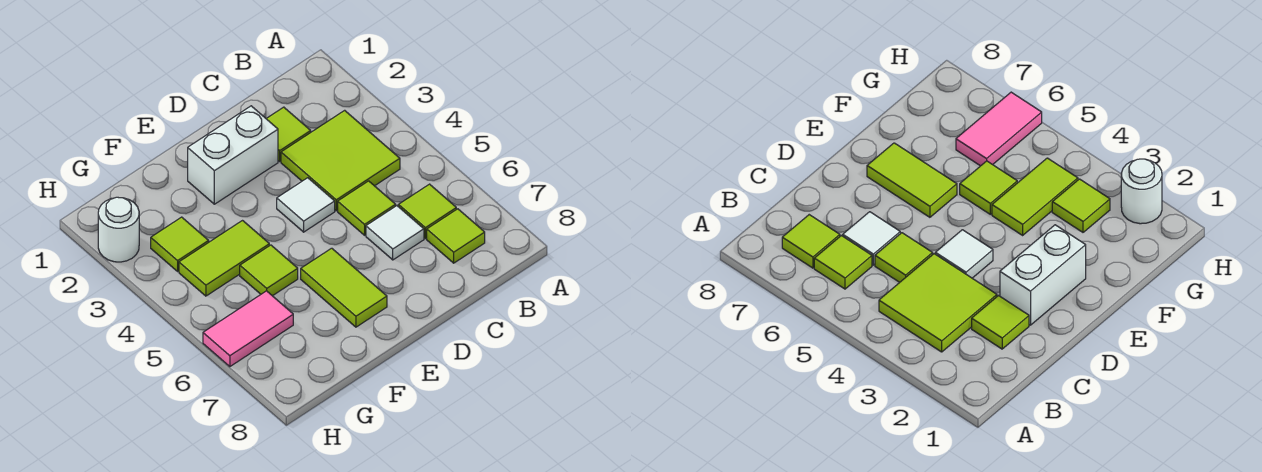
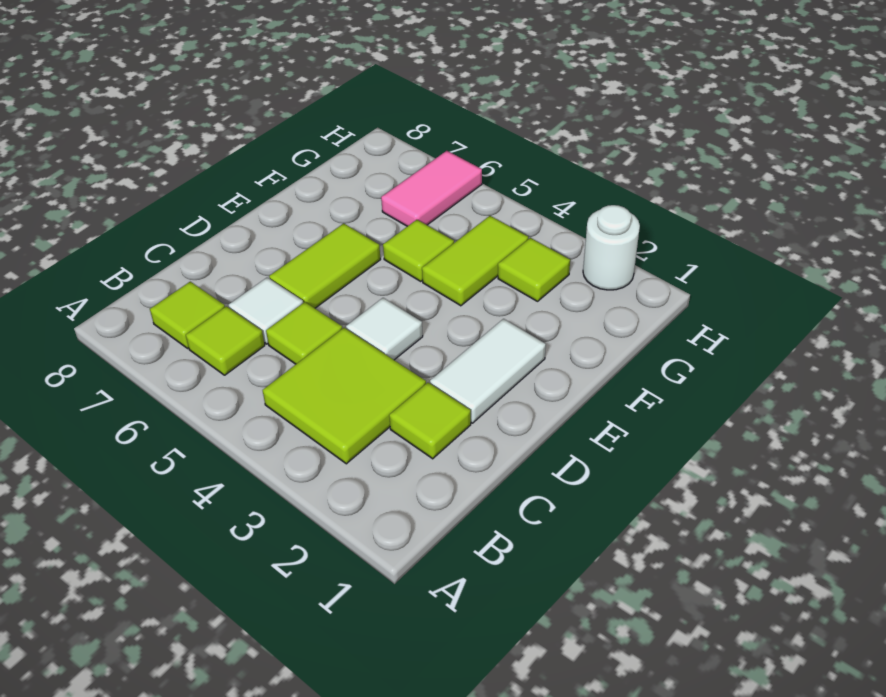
white brick D2:E2 level 1 -> white tile D2:E2 level 1
lime tile E6:E7 level 1 -> lime tile D6:E6 level 1

